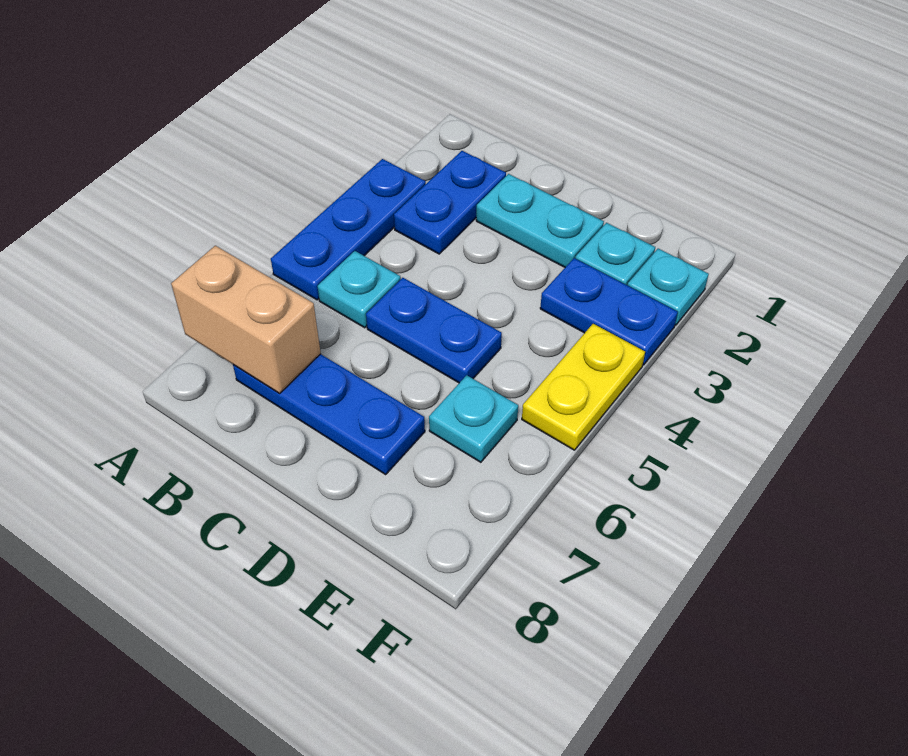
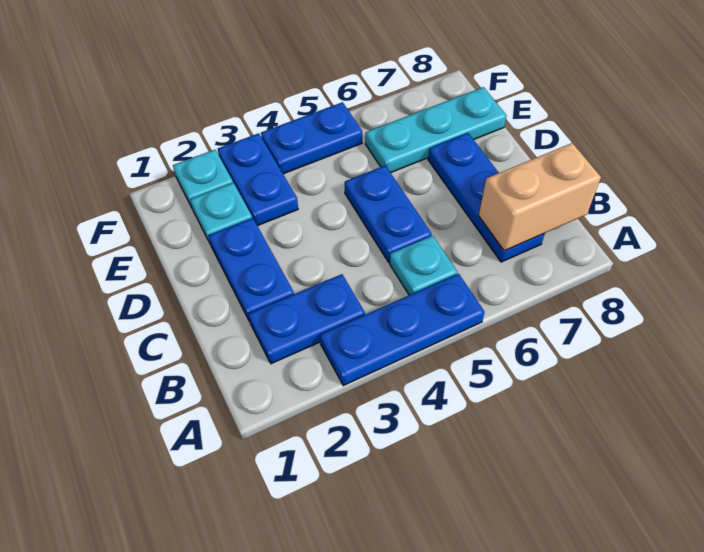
tan brick A7:B7 level 2 -> tan brick B7:B8 level 2
cyan plate C2:D2 level 1 -> blue plate C2:D2 level 1
cyan plate E6 level 1 -> cyan plate E6:E8 level 1
yellow plate F4:F5 level 1 -> blue plate F4:F5 level 1

